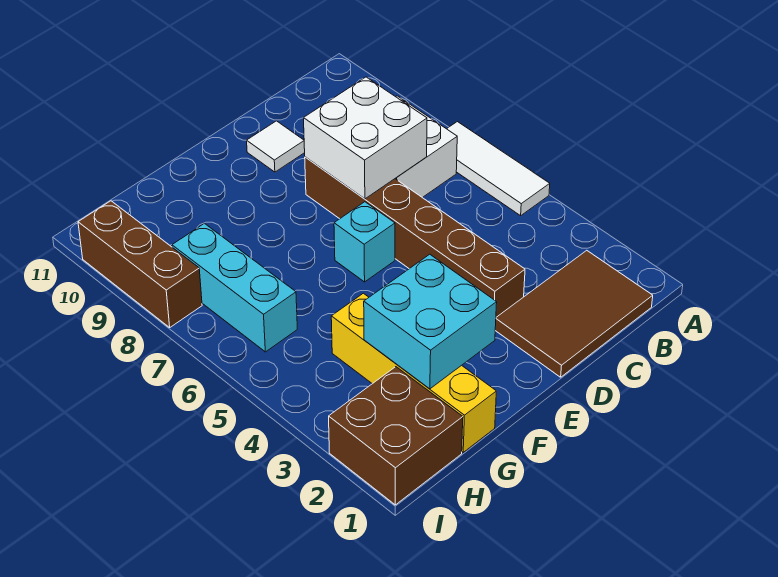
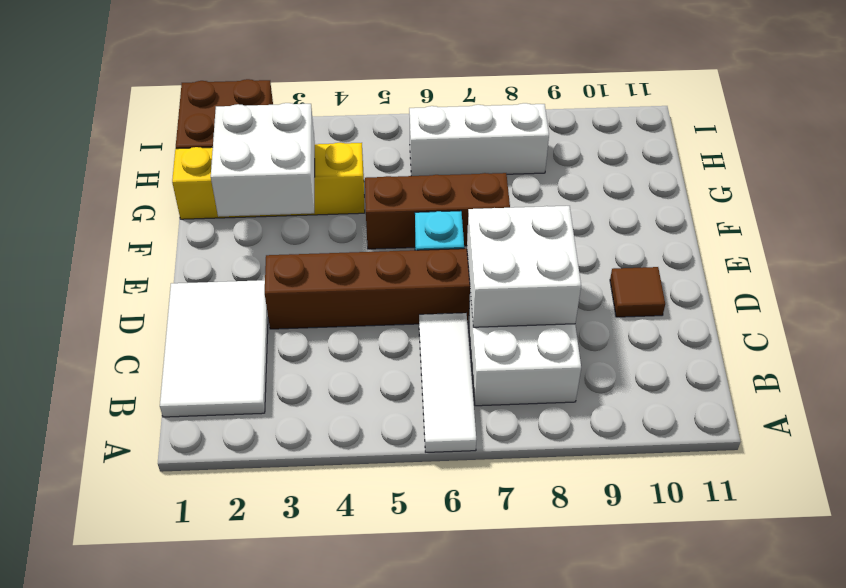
white tile A5:A7 level 1 -> white tile A6:C6 level 1
brown tile B1:D2 level 1 -> white tile B1:D2 level 1
white tile D10 level 1 -> brown tile D10 level 1
cyan brick F2:G3 level 2 -> white brick F2:G3 level 2
cyan brick H6:H8 level 1 -> white brick H6:H8 level 1
brown brick I8:I10 level 1 -> brown brick F5:F7 level 1

